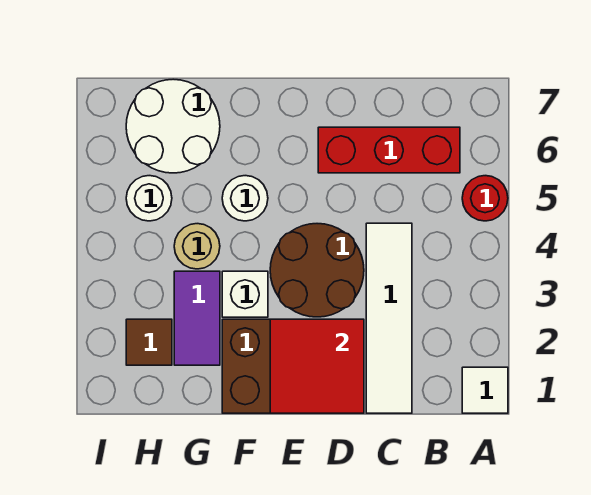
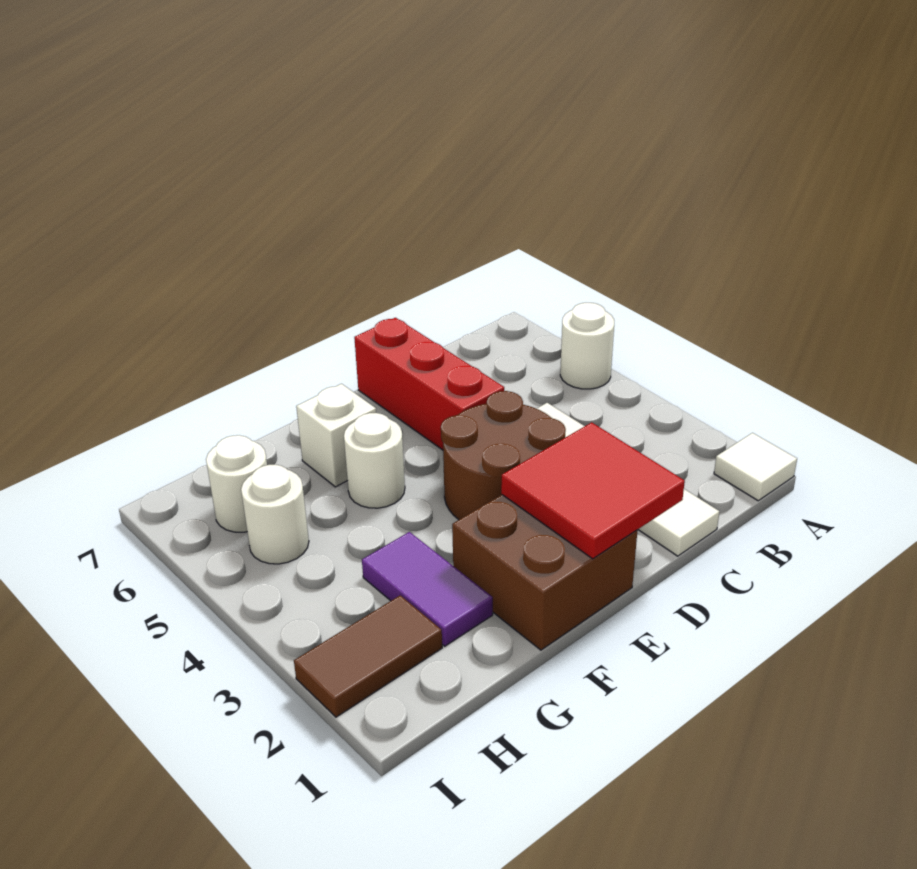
red round brick A5 level 1 -> white round brick A5 level 1
red brick B6:D6 level 1 -> red brick D5:D7 level 1
white brick F3 level 1 -> white brick F6 level 1
tan round brick G4 level 1 -> none
white round brick G6:H7 level 1 -> white round brick H6 level 1
brown tile H2 level 1 -> brown tile H2:I2 level 1

